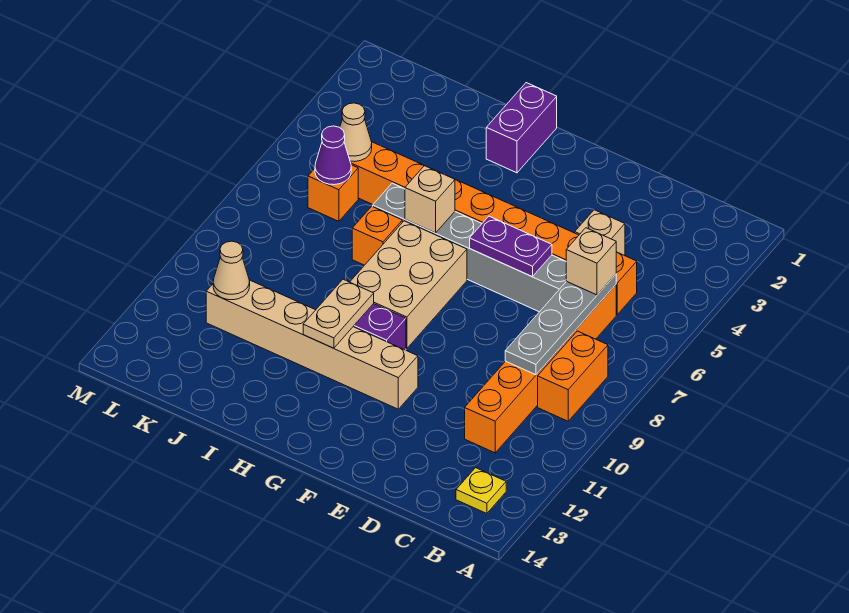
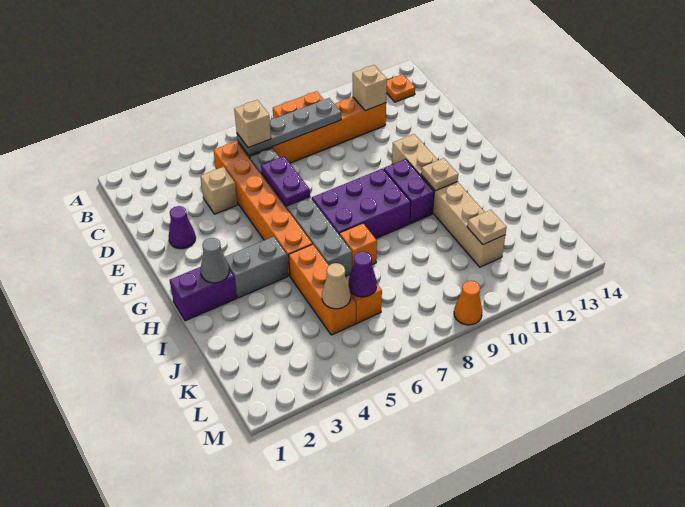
yellow plate B13 level 1 -> orange plate B13 level 1
none -> purple cone E2 level 1
tan brick G7:H9 level 1 -> purple brick G7:H9 level 1
none -> grey cone H2 level 2
none -> grey brick H3:H4 level 1
tan brick H6 level 2 -> tan brick C11 level 2
tan plate H10:H11 level 2 -> tan plate H11 level 2
tan cone K11 level 2 -> tan plate K11 level 2
none -> orange cone M9 level 1

